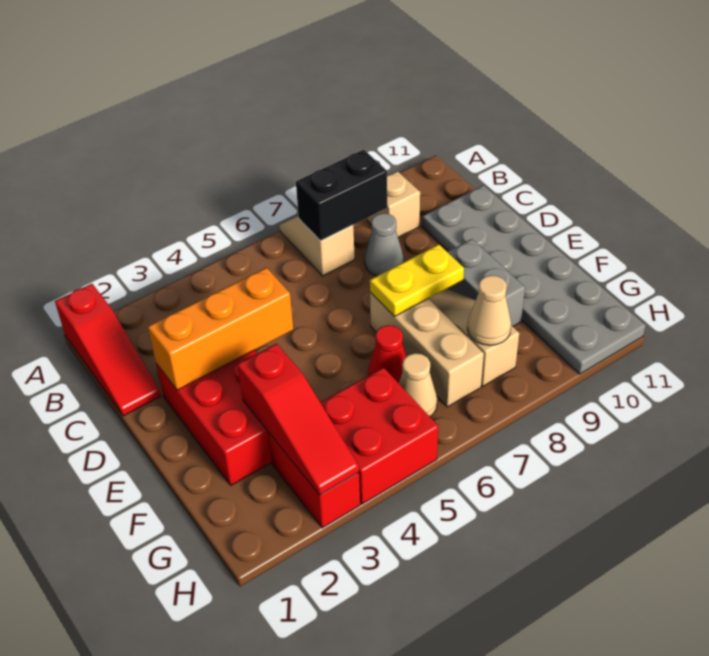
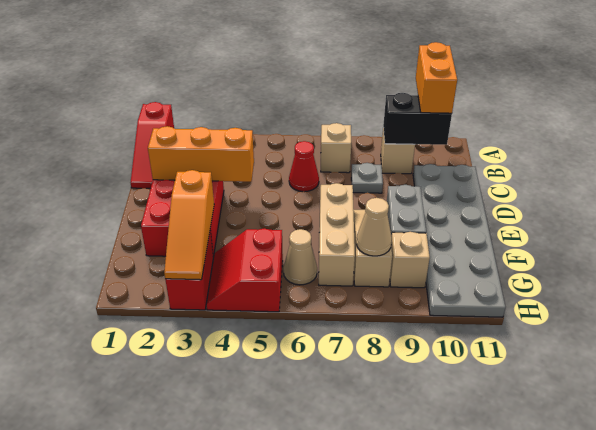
none -> orange brick A10:B10 level 3
black brick B7:B8 level 2 -> black brick B9:B10 level 2
grey cone C8 level 1 -> grey plate C8 level 1
yellow plate E7:E8 level 2 -> none
red slope F3:H3 level 2 top F -> orange slope F3:H3 level 2 top F
red cone F6 level 1 -> red cone C6 level 1
red brick G4:H5 level 1 -> red slope G4:H5 level 1 top 5
none -> tan brick G9 level 1

